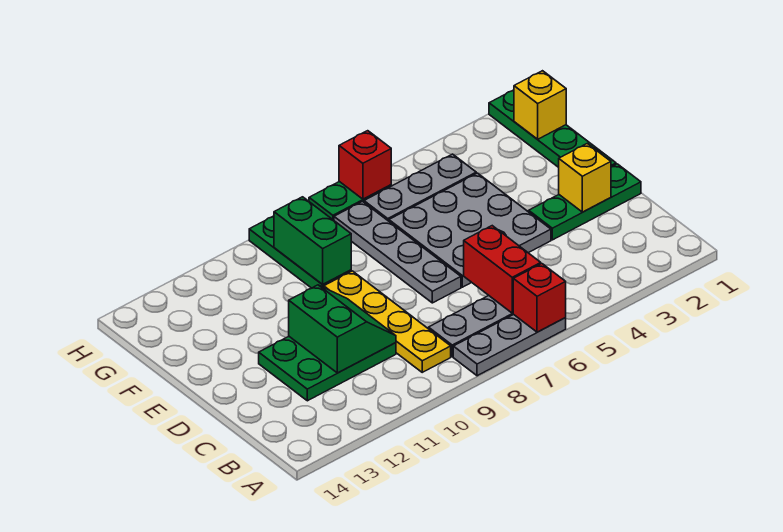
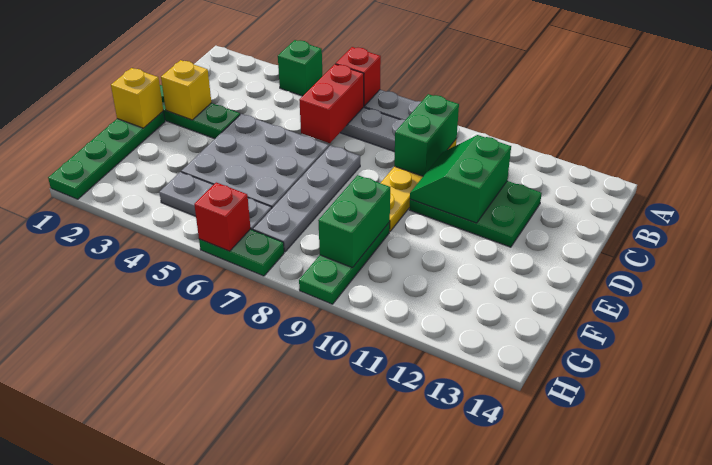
none -> green brick A4 level 1
none -> green brick B9:C9 level 2
yellow brick G1 level 2 -> yellow brick E1 level 2

